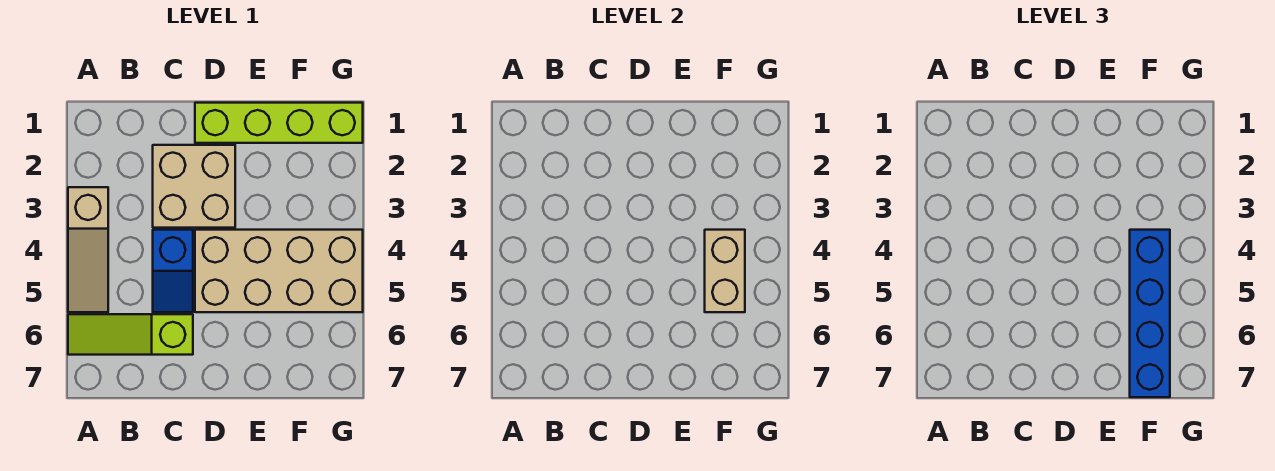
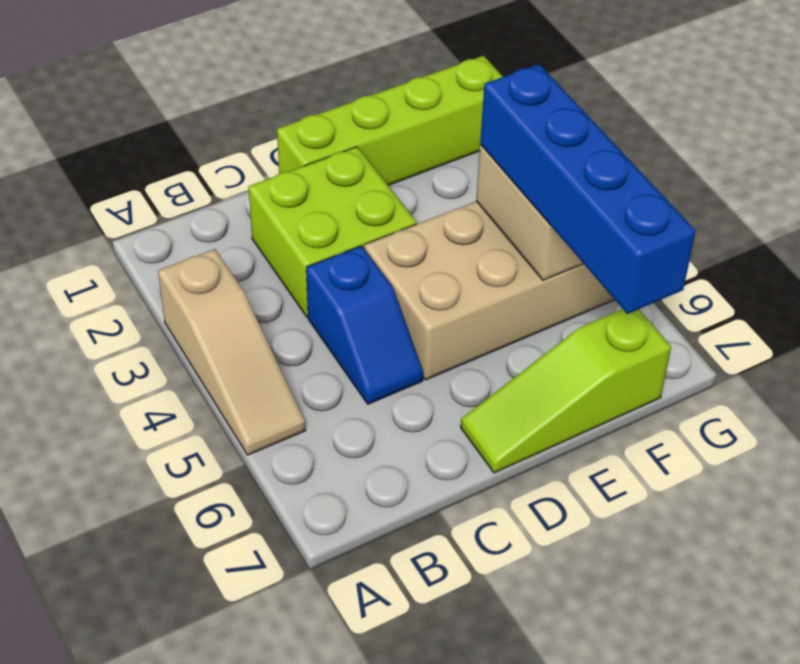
lime slope A6:C6 level 1 top C -> lime slope D7:F7 level 1 top F
tan brick C2:D3 level 1 -> lime brick C2:D3 level 1

